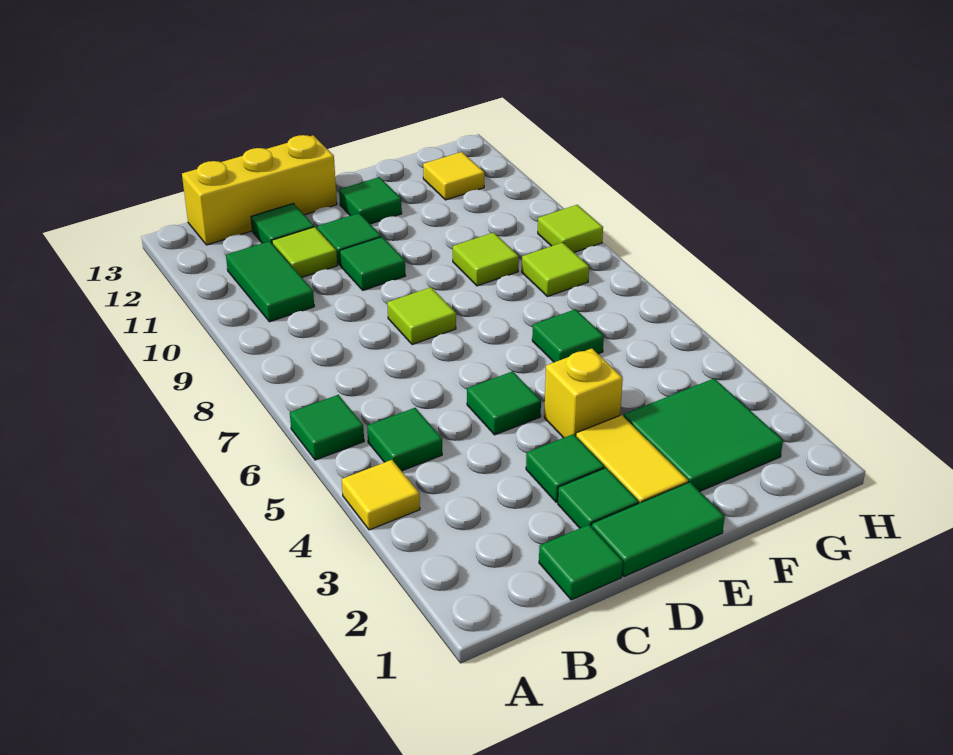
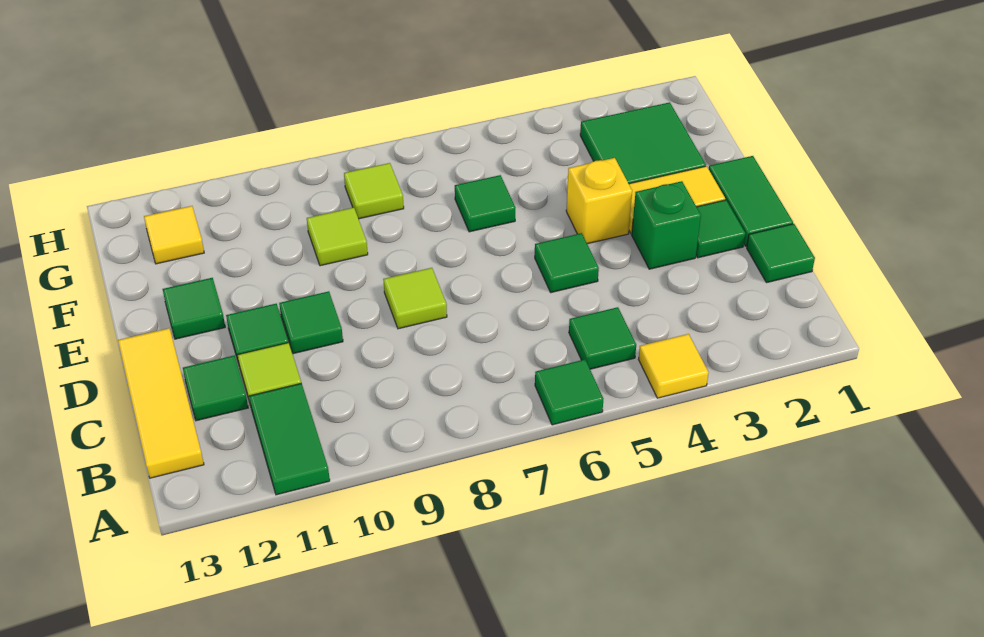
green tile B10:B11 level 1 -> green tile A11:B11 level 1
yellow brick B13:D13 level 1 -> yellow tile B13:D13 level 1
green tile D3 level 1 -> green brick D3 level 1
lime tile H9 level 1 -> none

